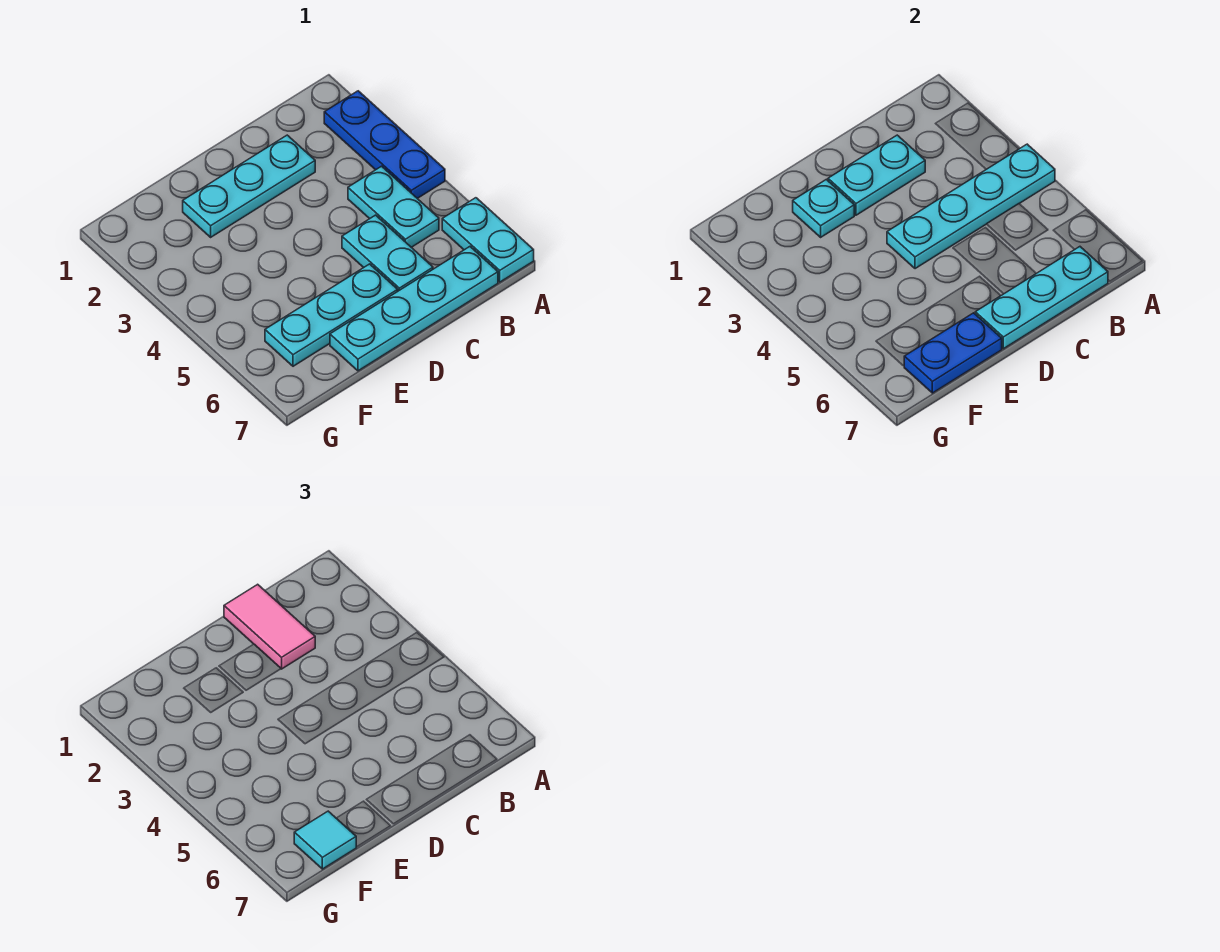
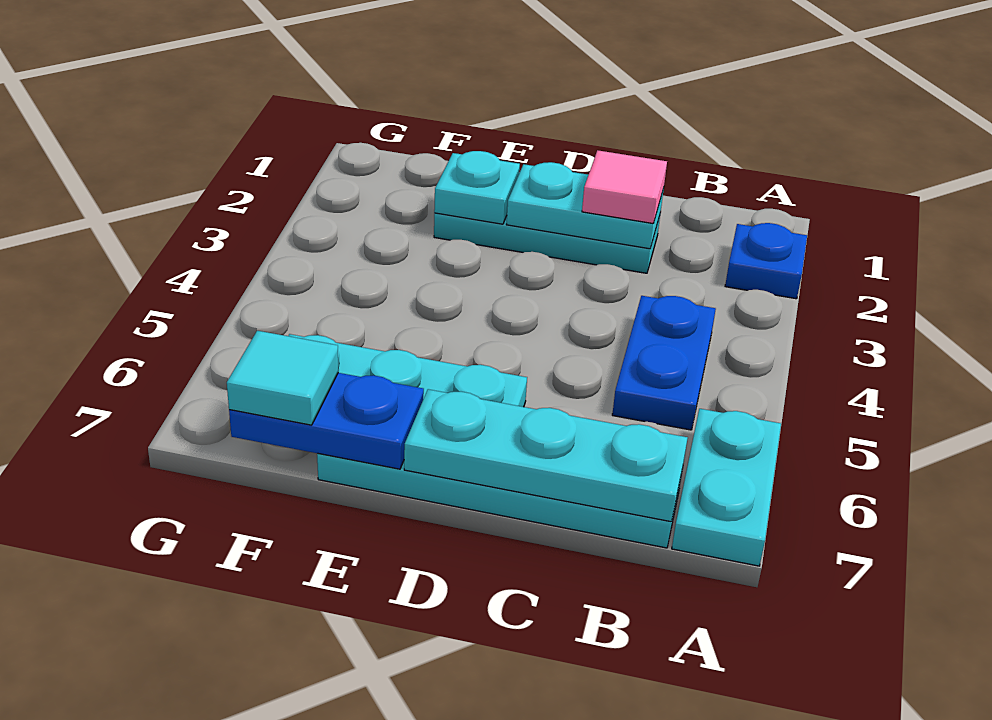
blue plate A2:A4 level 1 -> blue plate A2 level 1
cyan plate A4:D4 level 2 -> none
cyan plate B4:B5 level 1 -> blue plate B4:B5 level 1
pink tile C1:C2 level 3 -> pink tile C2 level 3
cyan plate C5:C6 level 1 -> none

